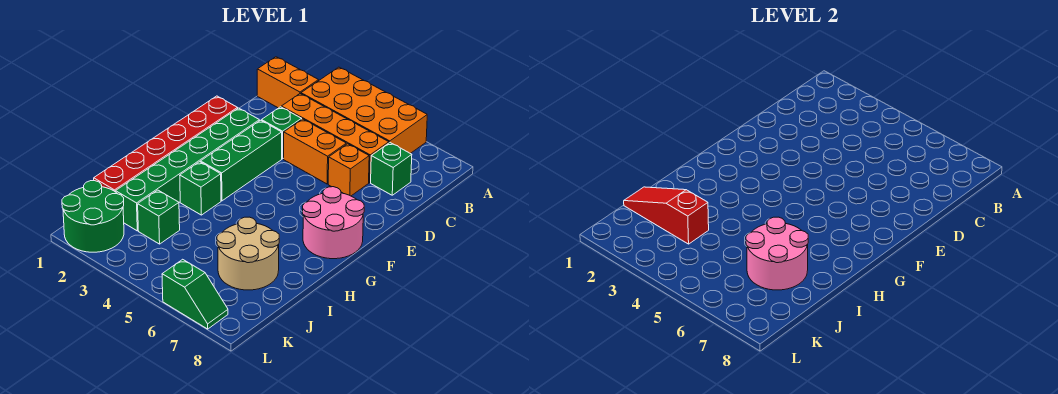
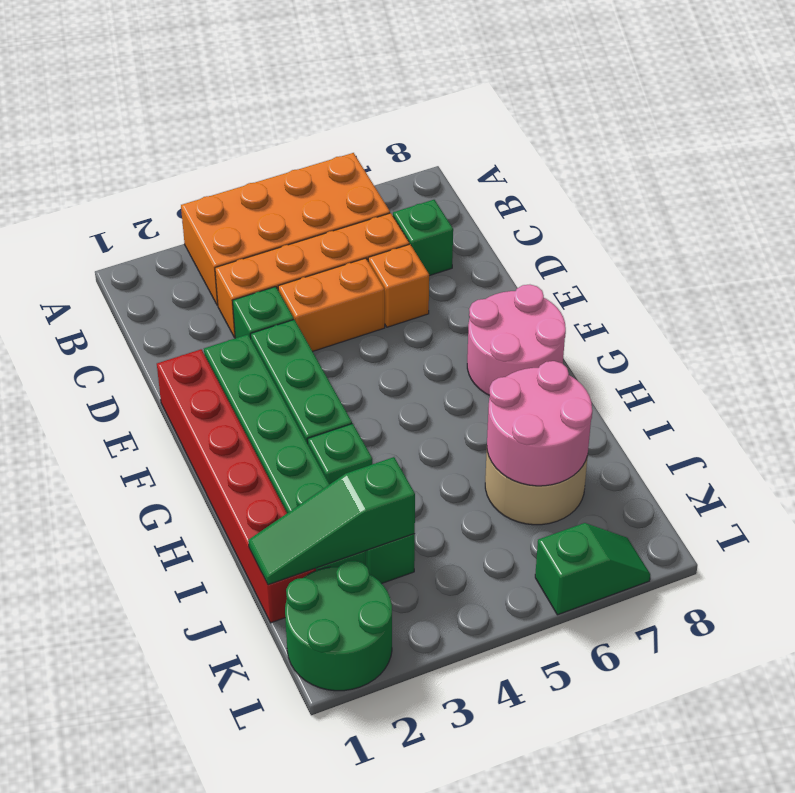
orange brick B1:B2 level 1 -> none
red slope J1:J3 level 2 top 3 -> green slope J1:J3 level 2 top 3

